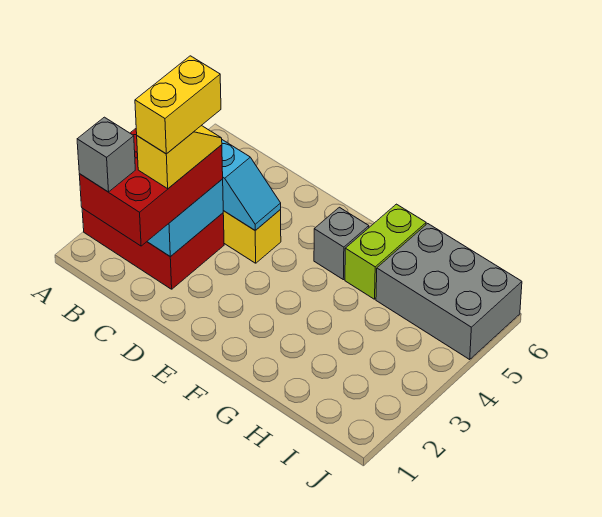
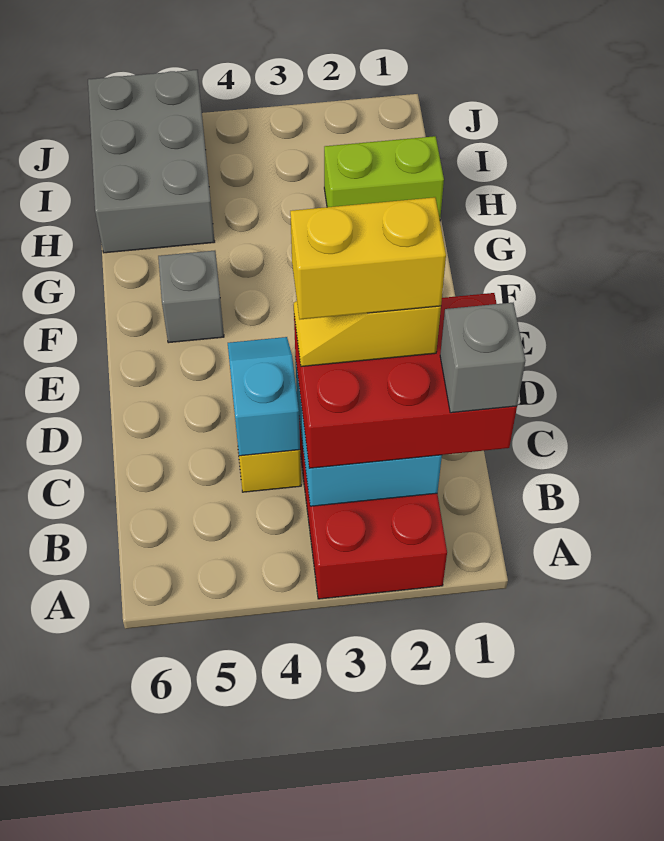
lime brick G5:G6 level 1 -> lime brick H1:H2 level 1

